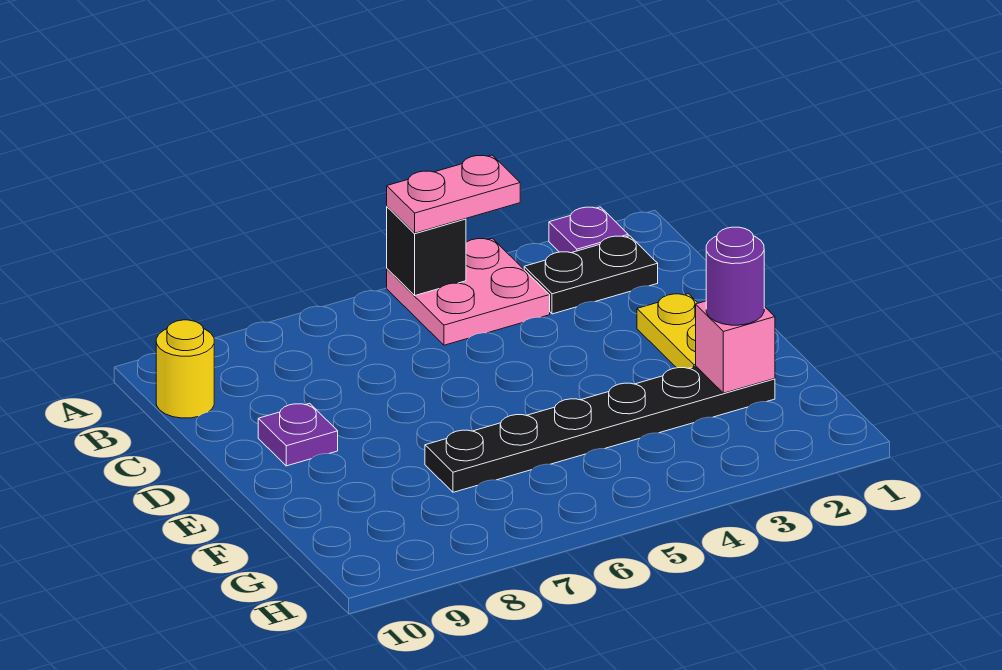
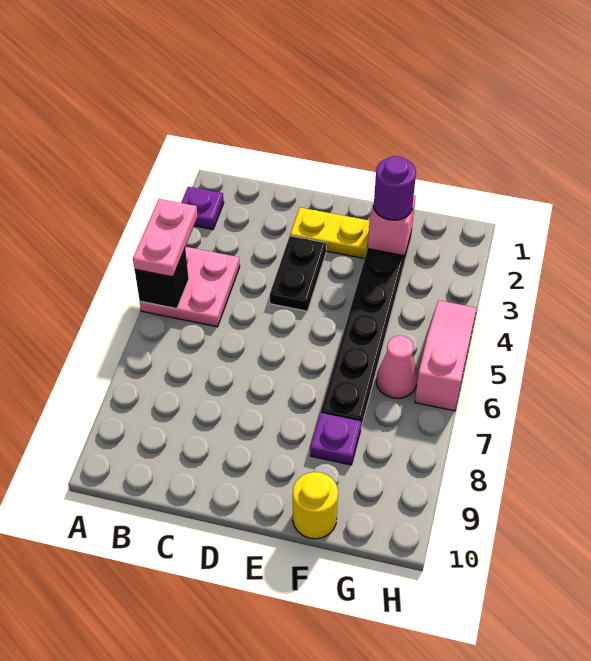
black plate B2:B3 level 1 -> black plate D3:D4 level 1
yellow round brick B10 level 1 -> yellow round brick F10 level 1
purple plate D9 level 1 -> purple plate F8 level 1
none -> pink cone G6 level 1
none -> pink slope H4:H6 level 1 top 6

